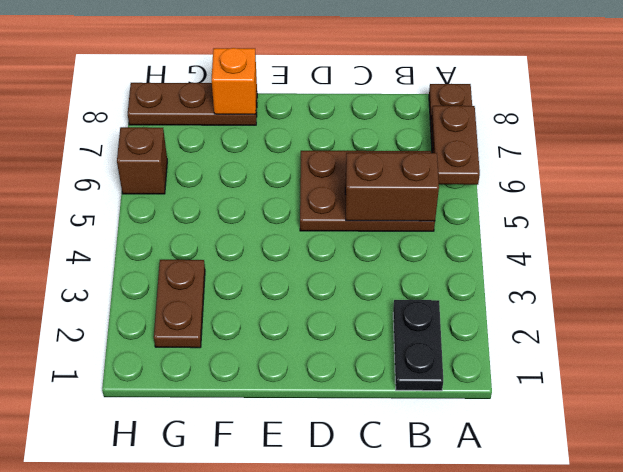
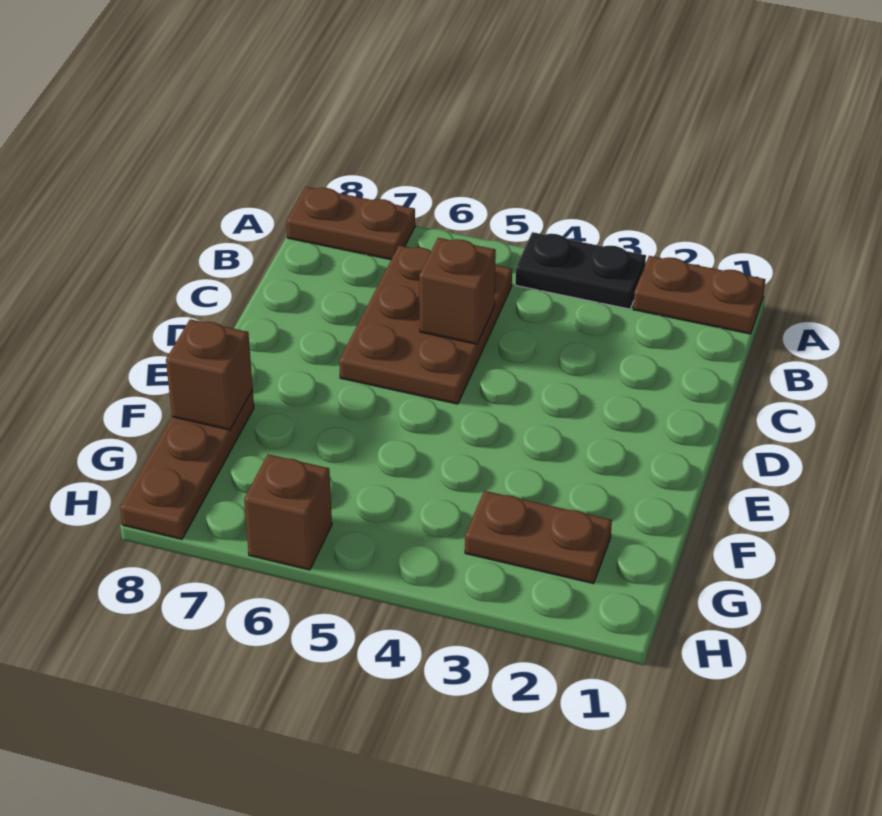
brown plate A6:A7 level 2 -> brown plate A1:A2 level 1
black plate B1:B2 level 1 -> black plate A3:A4 level 1
brown brick B5:C5 level 2 -> brown brick C5 level 2
orange brick F8 level 2 -> brown brick F8 level 2

